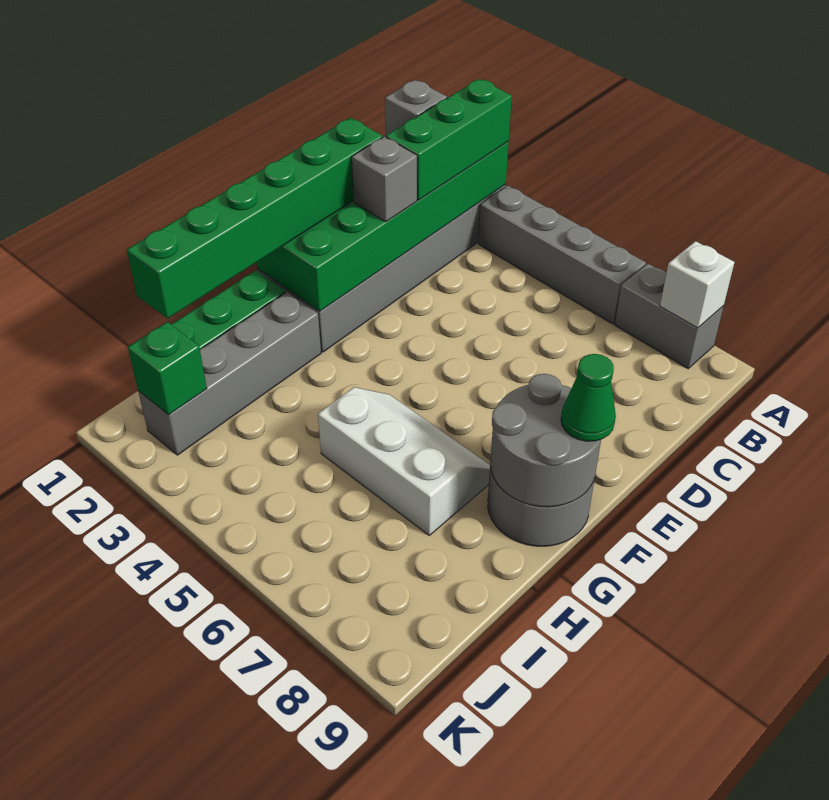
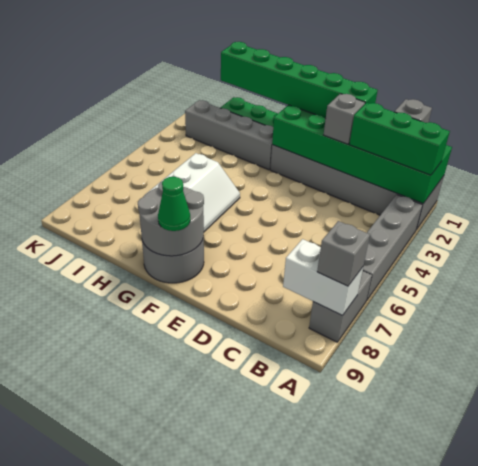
white brick A8 level 2 -> white brick A8:B8 level 2
none -> grey brick A8 level 3
green brick J2 level 2 -> none

